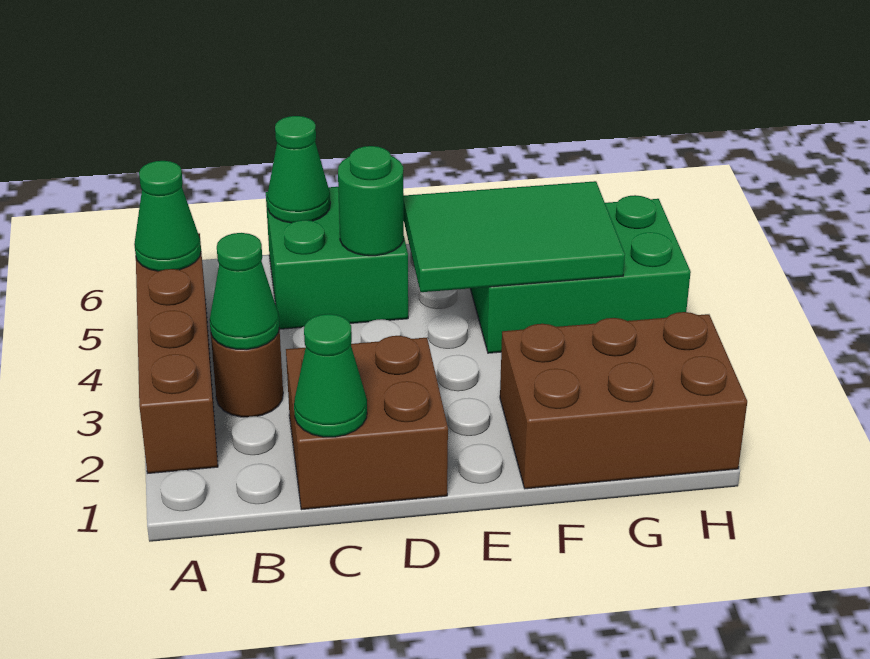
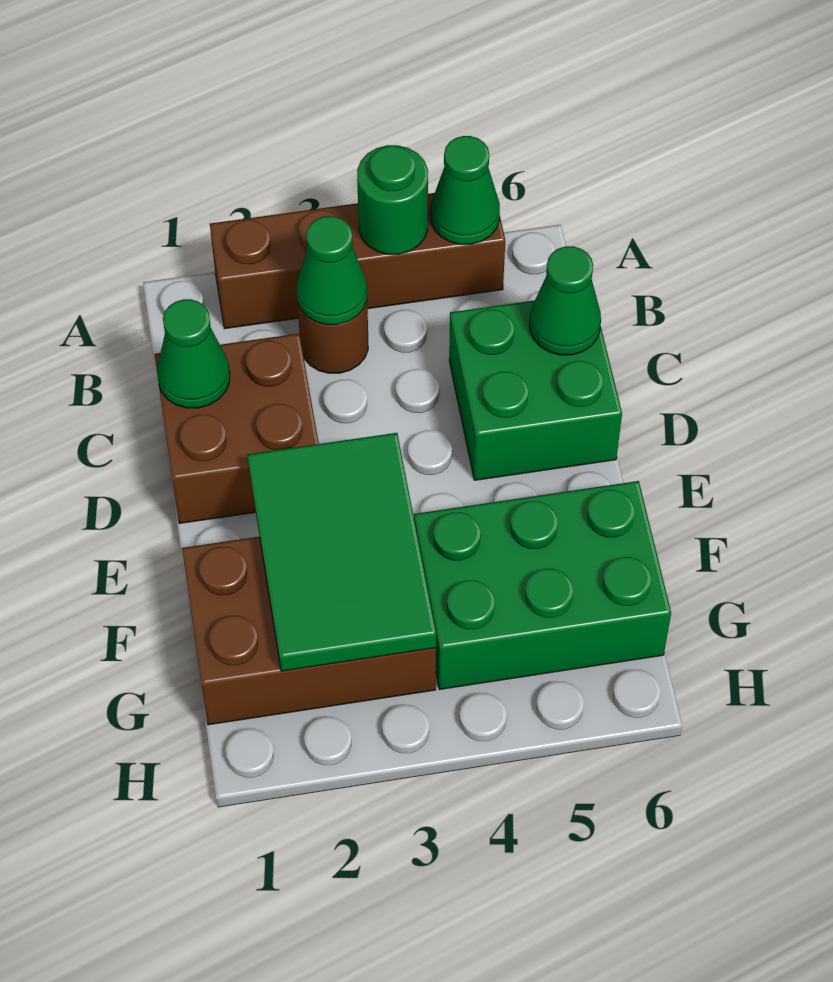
green round brick D5 level 2 -> green round brick A4 level 2
green tile E4:G5 level 2 -> green tile E2:G3 level 2
brown brick F1:H2 level 1 -> brown brick F1:G3 level 1
green brick F4:H5 level 1 -> green brick F4:G6 level 1

